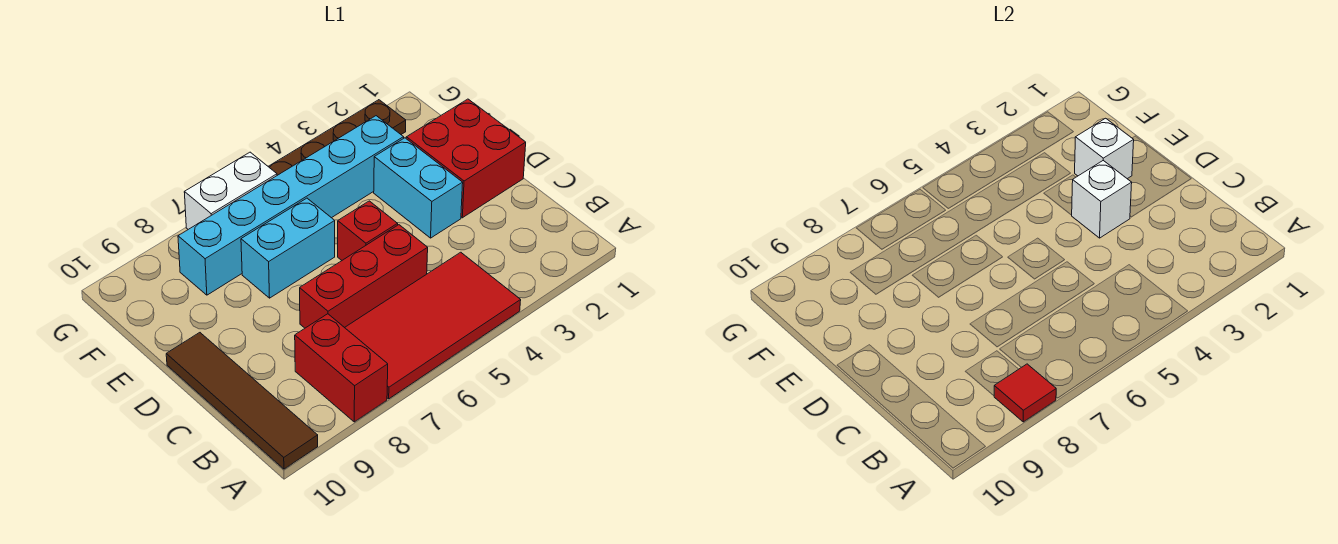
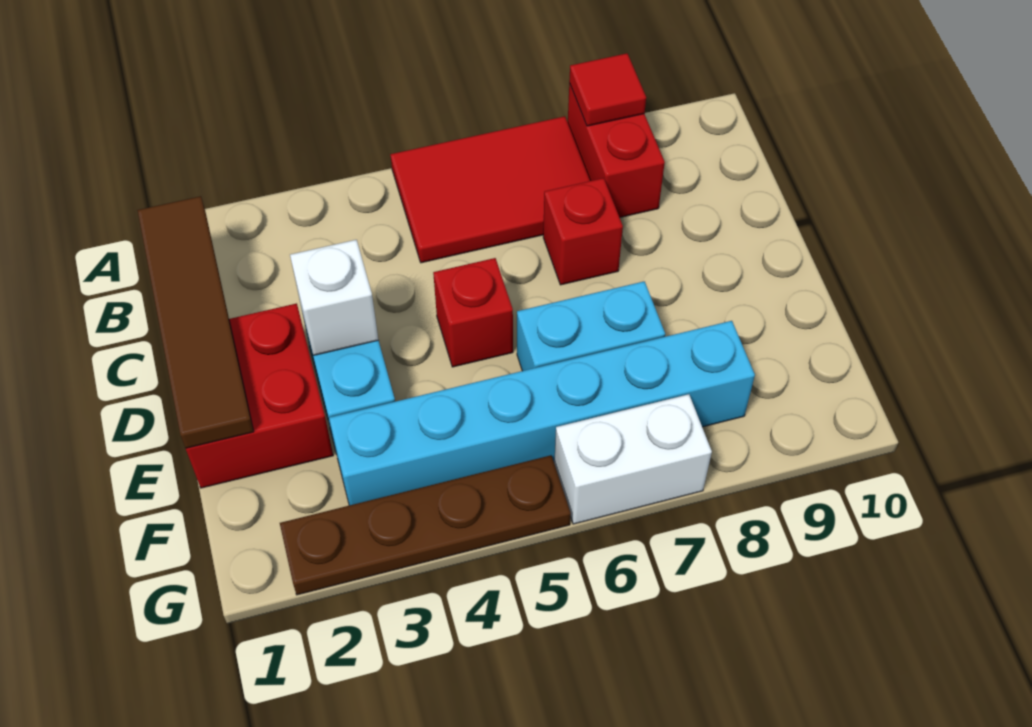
red tile A4:B7 level 1 -> red tile A5:B7 level 1
brown tile A10:D10 level 1 -> brown tile B1:E1 level 2
red brick C5:C7 level 1 -> red brick C7 level 1
white brick E2 level 2 -> none

